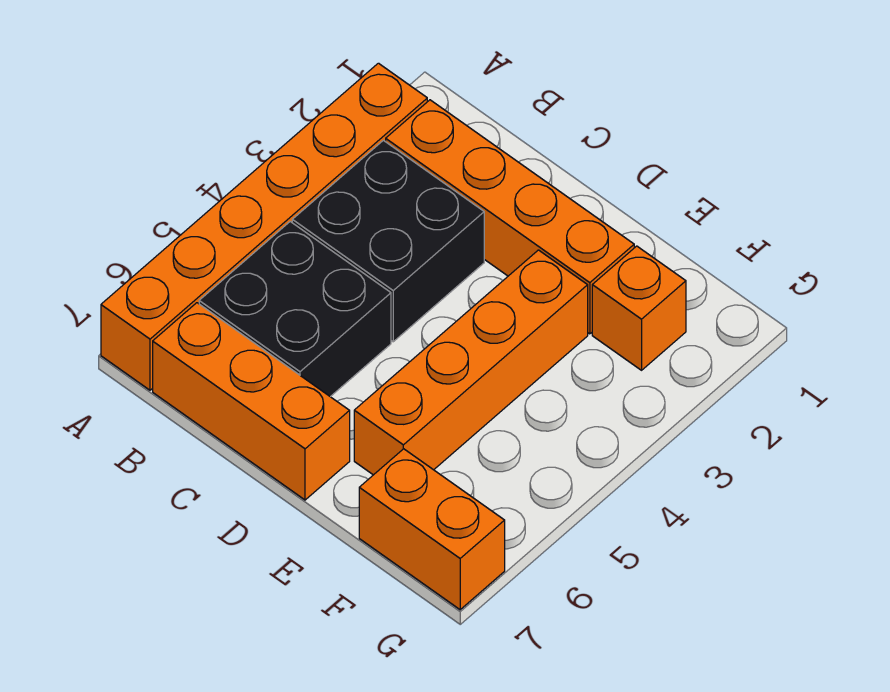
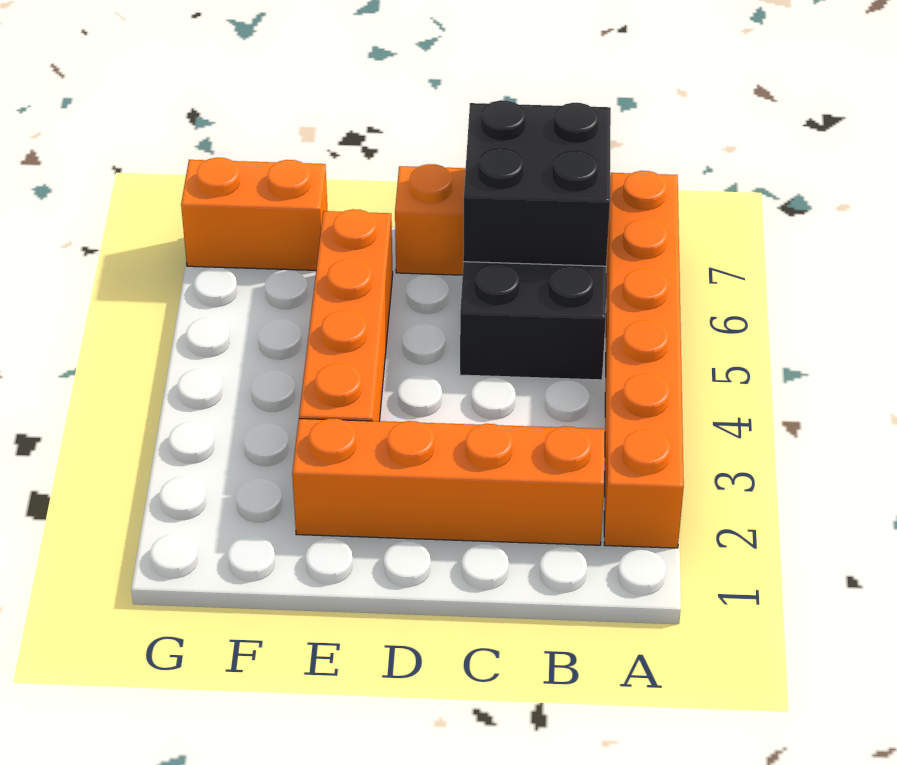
black brick B3:C4 level 1 -> black brick B6:C7 level 2
orange brick F2 level 1 -> none

